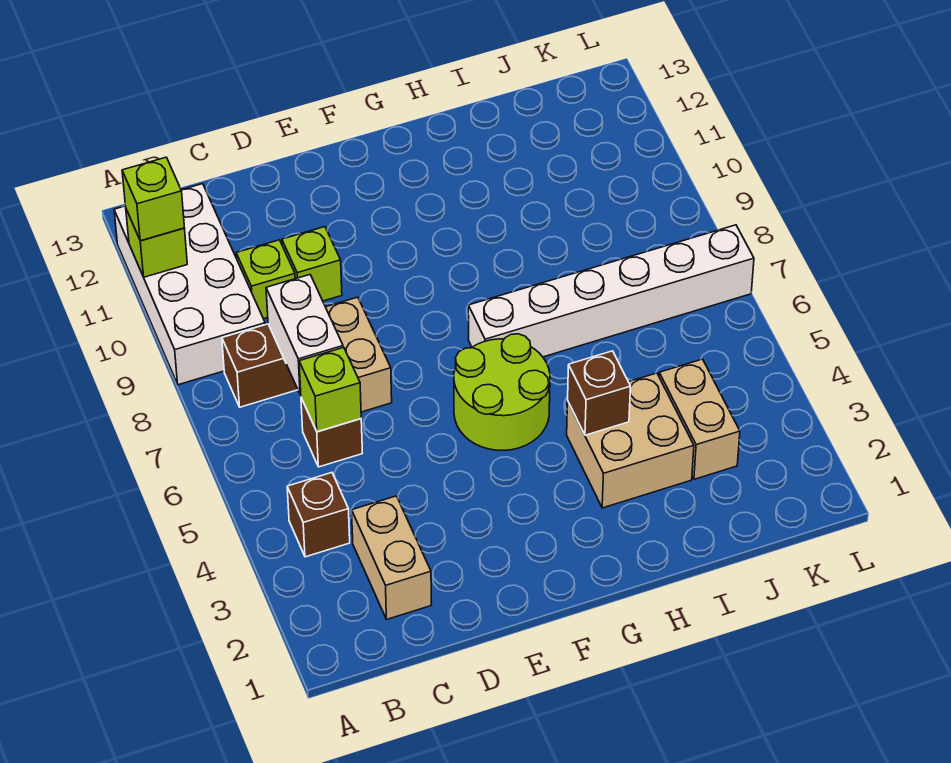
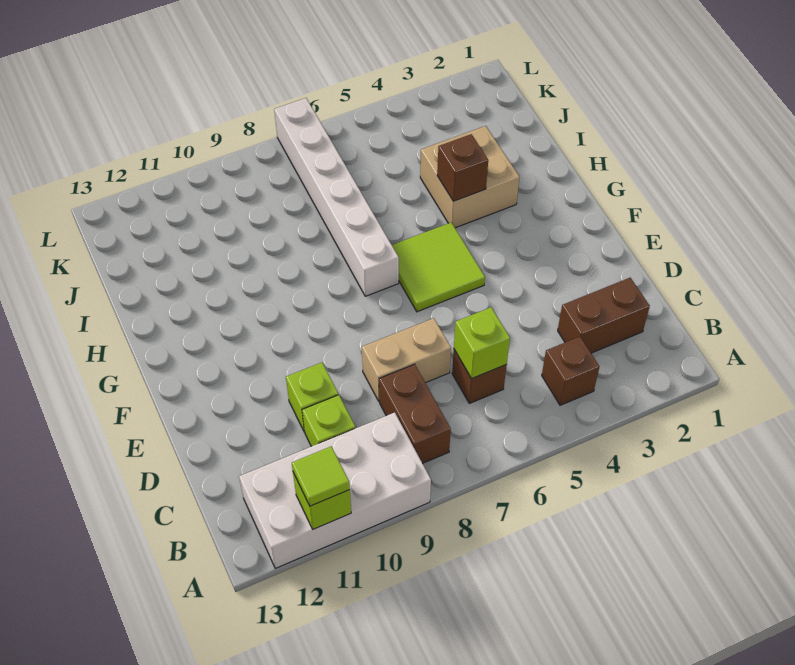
lime brick A11 level 3 -> lime tile A11 level 3
tan brick C2:C3 level 1 -> brown brick C2:C3 level 1
white brick C7:C8 level 2 -> none
lime round brick F5:G6 level 1 -> lime tile F5:G6 level 1
tan brick J3:J4 level 1 -> none

